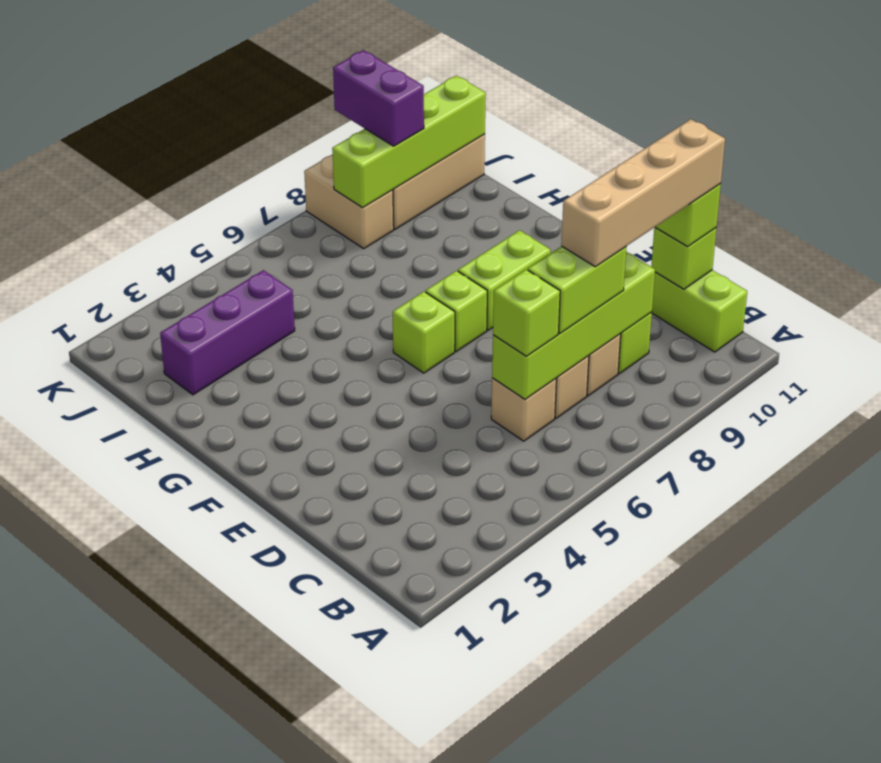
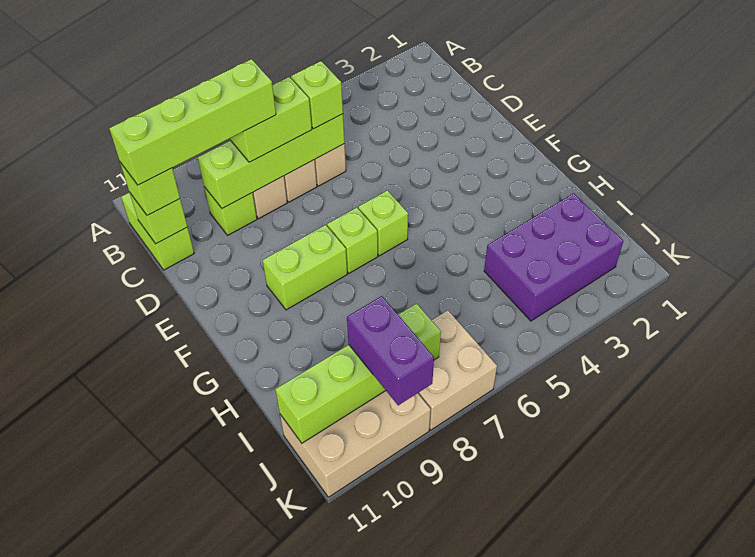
tan brick C8:C11 level 4 -> lime brick C8:C11 level 4
purple brick I2:I4 level 1 -> purple brick I2:J4 level 1
tan brick J8:K8 level 1 -> tan brick J7:K8 level 1

